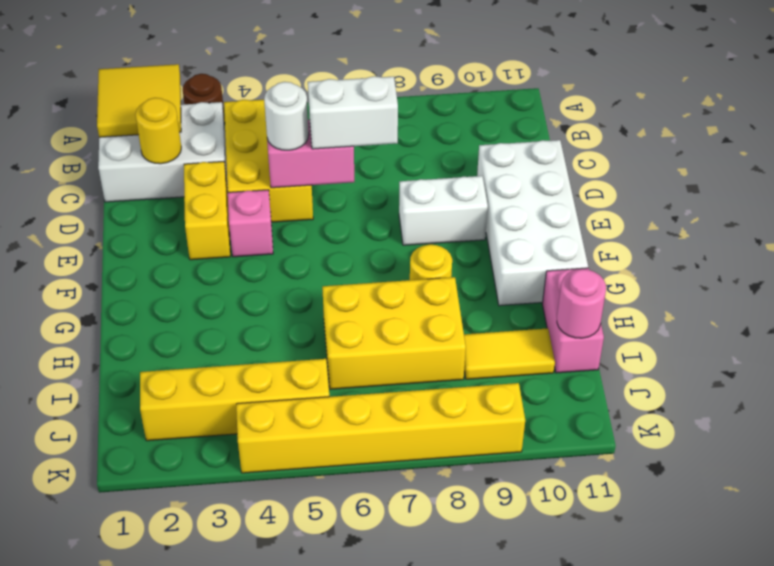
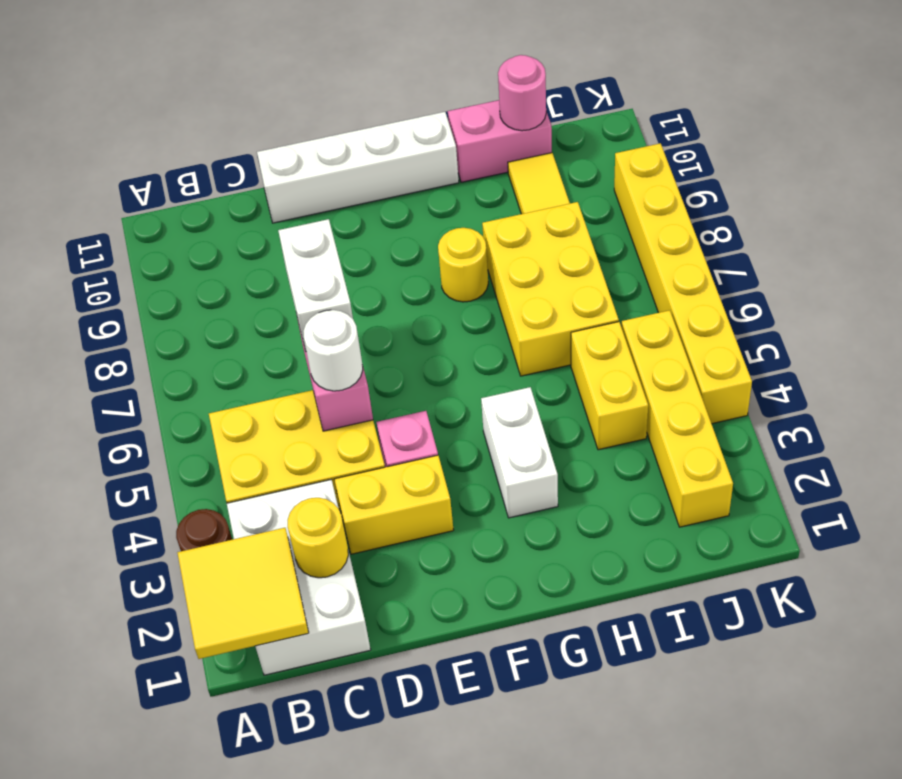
white brick D10:G11 level 1 -> white brick D11:G11 level 1
white brick E8:E9 level 1 -> white brick G3:G4 level 1
none -> yellow brick I4:I5 level 1

